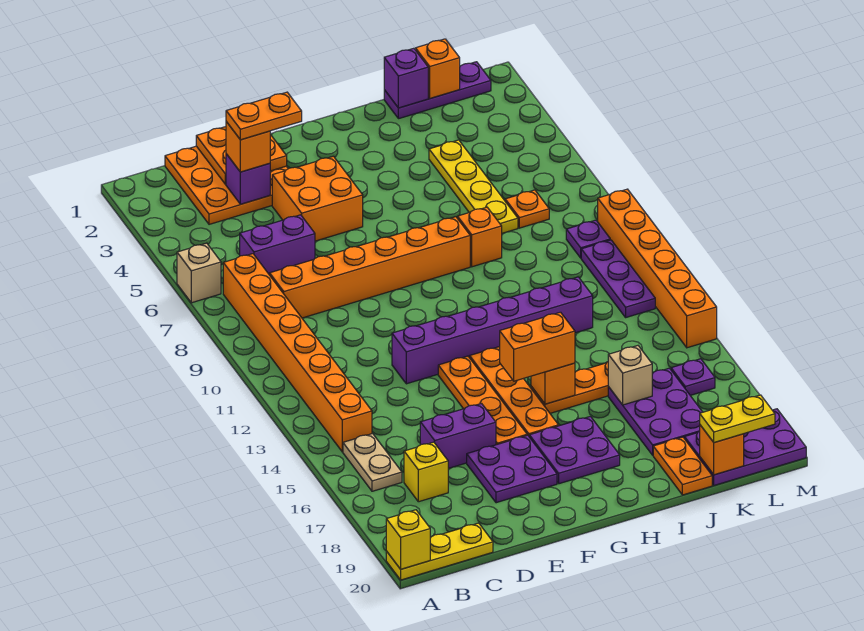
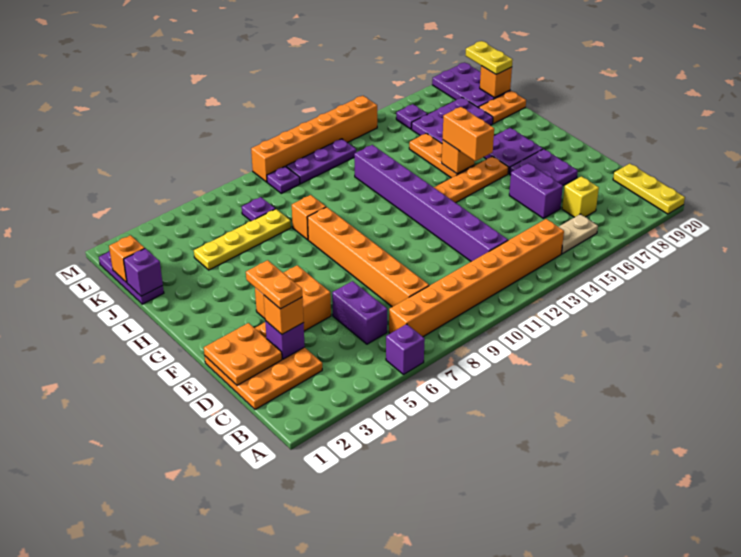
tan brick A6 level 1 -> purple brick A6 level 1
yellow brick A20 level 2 -> none
purple brick E12:J12 level 1 -> purple brick C12:J12 level 1
orange plate F13:F16 level 1 -> none
tan brick J16 level 2 -> none
orange plate K7 level 1 -> purple plate K7 level 1

